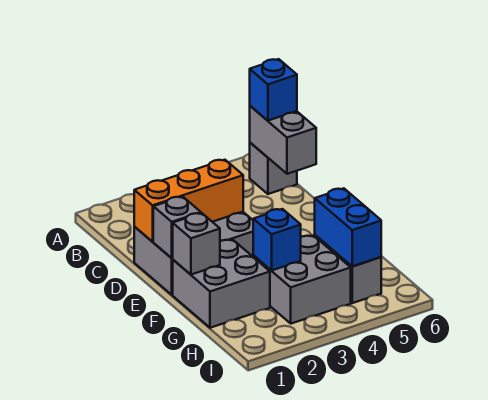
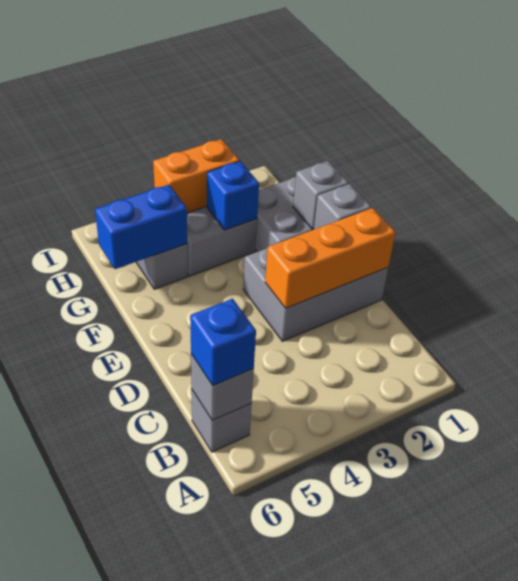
grey brick B6:C6 level 2 -> grey brick B6 level 2
blue brick G5:H5 level 2 -> blue brick G5:G6 level 2
none -> orange brick H3:H4 level 2

